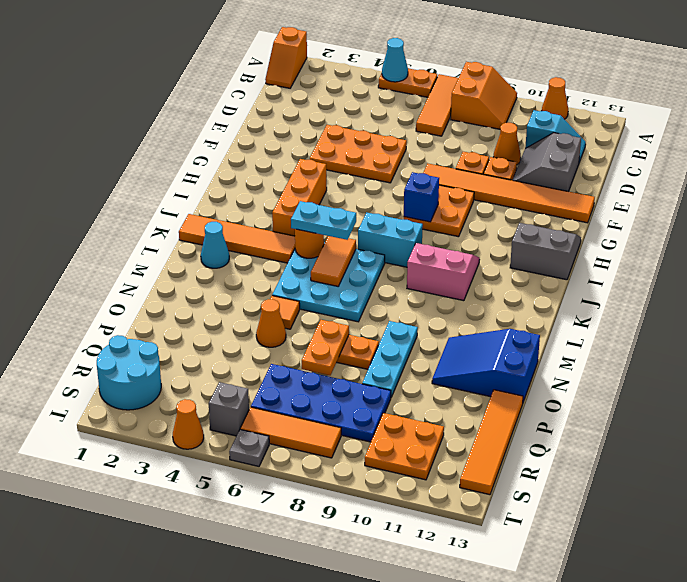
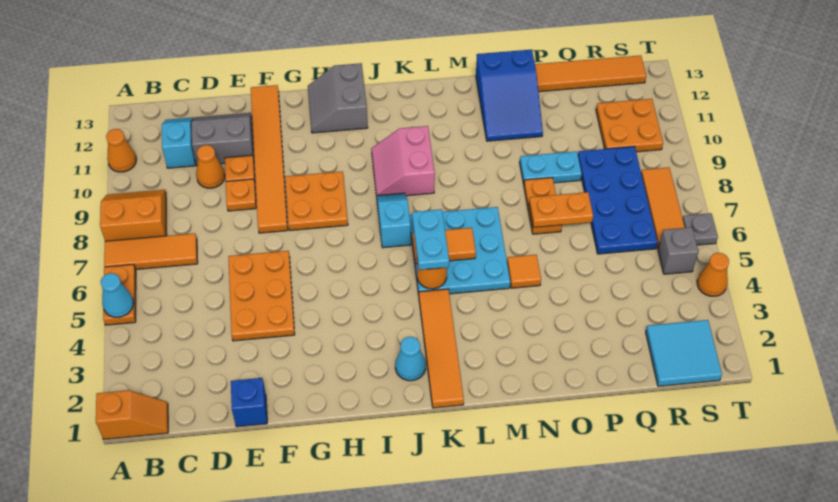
grey slope D11:E12 level 1 top 12 -> grey slope D11:E12 level 1 top 11
orange brick H4:J4 level 1 -> none
blue brick H8 level 2 -> blue brick E1 level 1
cyan brick J7:J8 level 1 -> cyan slope J7:J8 level 1 top 7
cyan cone L2 level 1 -> cyan cone J2 level 1
cyan plate N9:P9 level 1 -> cyan plate O9:P9 level 1
orange cone O5 level 1 -> none
cyan round brick R1:S2 level 1 -> cyan tile R1:S2 level 1

